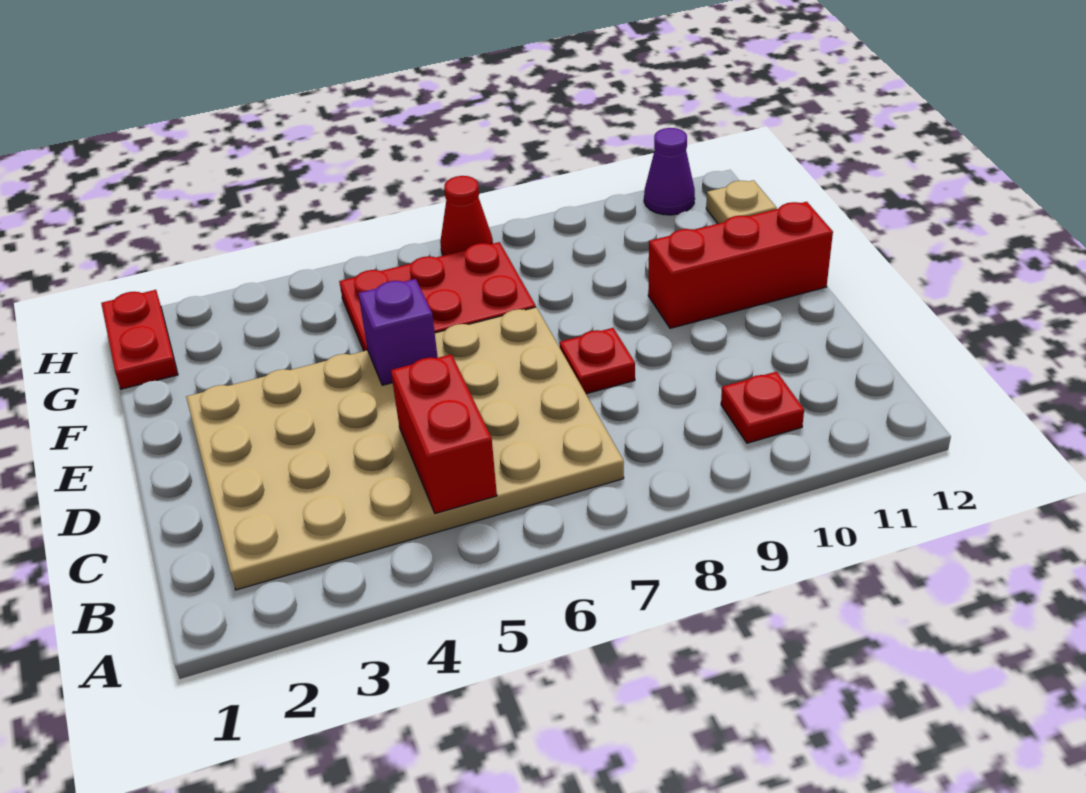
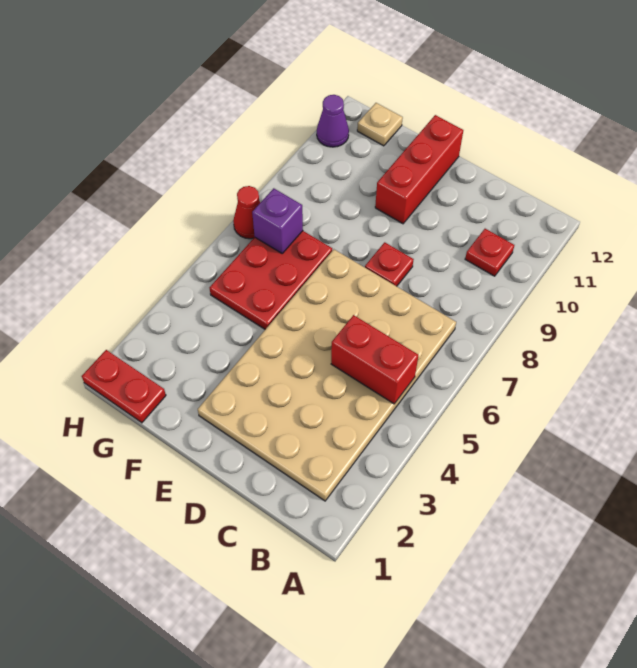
purple brick E5 level 2 -> purple brick G7 level 2

